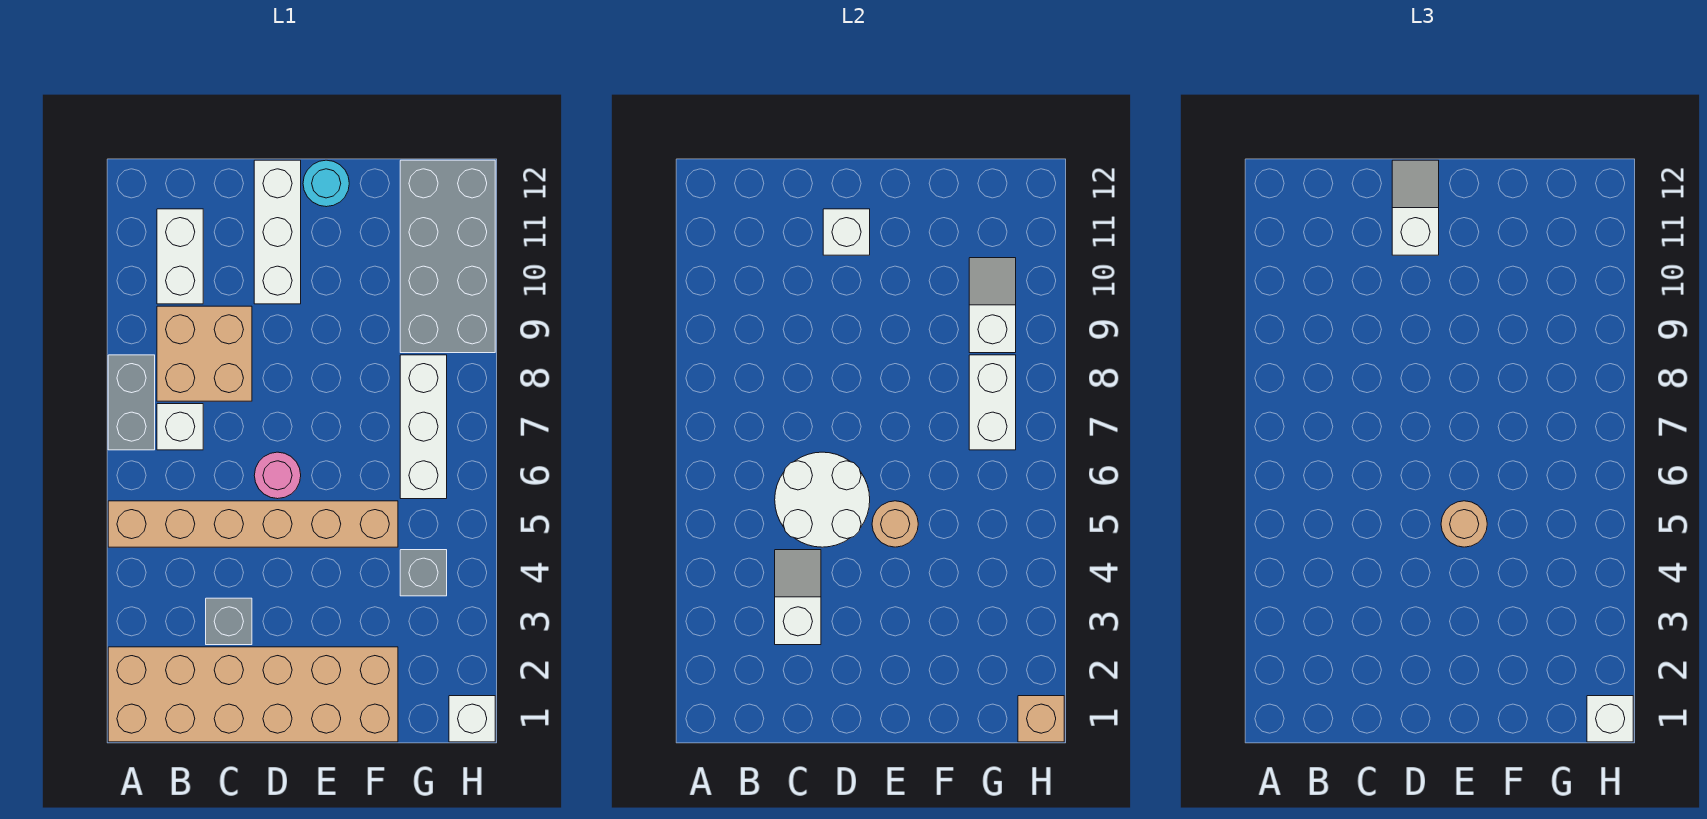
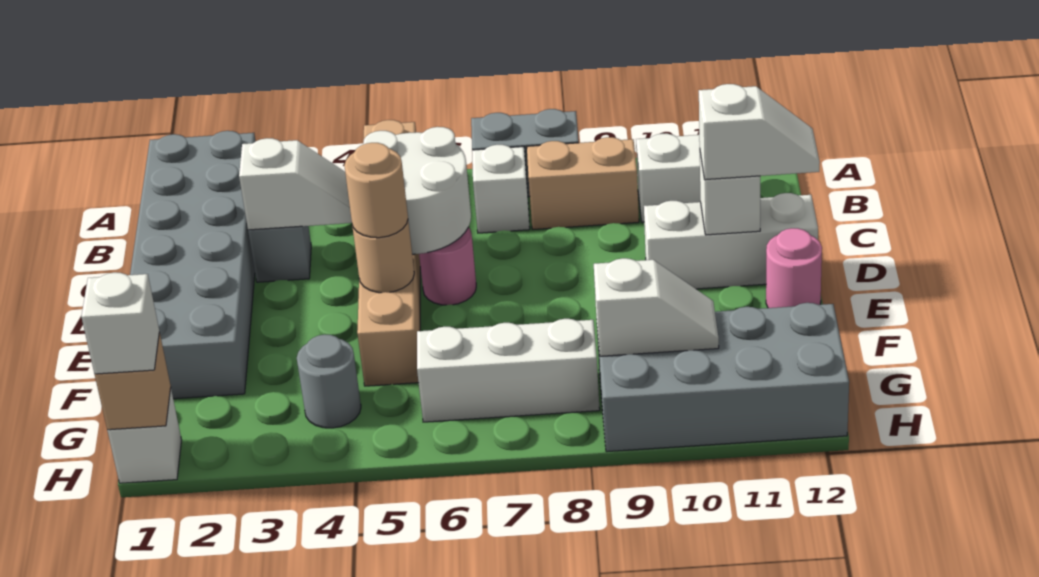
tan brick A1:F2 level 1 -> grey brick A1:F2 level 1
tan brick B8:C9 level 1 -> tan brick B8:B9 level 1
cyan round brick E12 level 1 -> pink round brick E12 level 1
grey brick G4 level 1 -> grey round brick G4 level 1
white brick G7:G8 level 2 -> none

